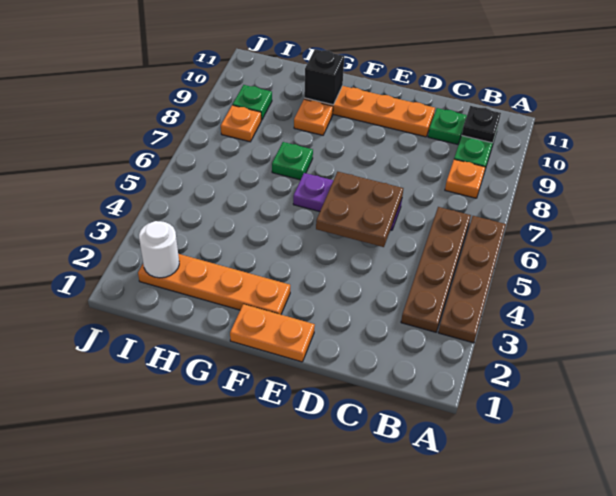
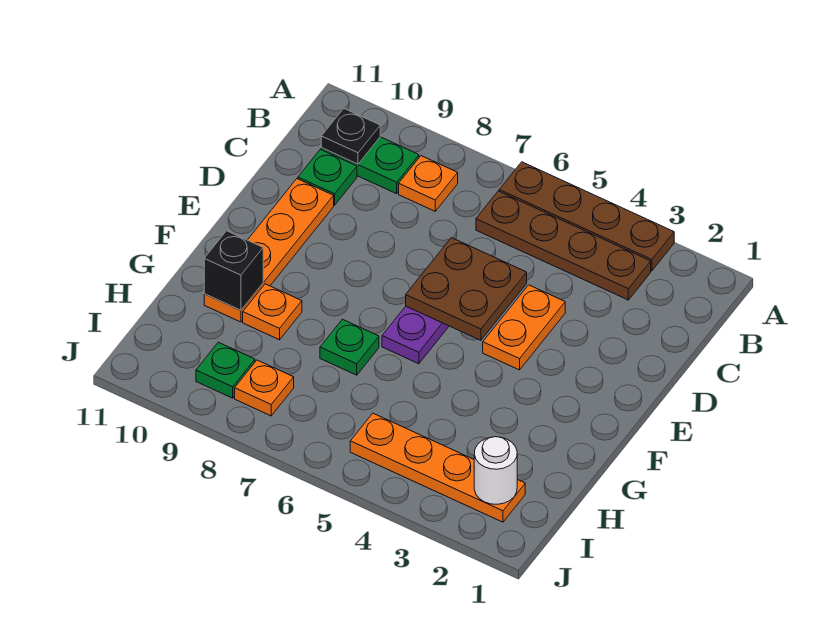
orange plate E1:F1 level 1 -> orange plate D4:E4 level 1
orange plate F2:I2 level 1 -> orange plate I2:I5 level 1

